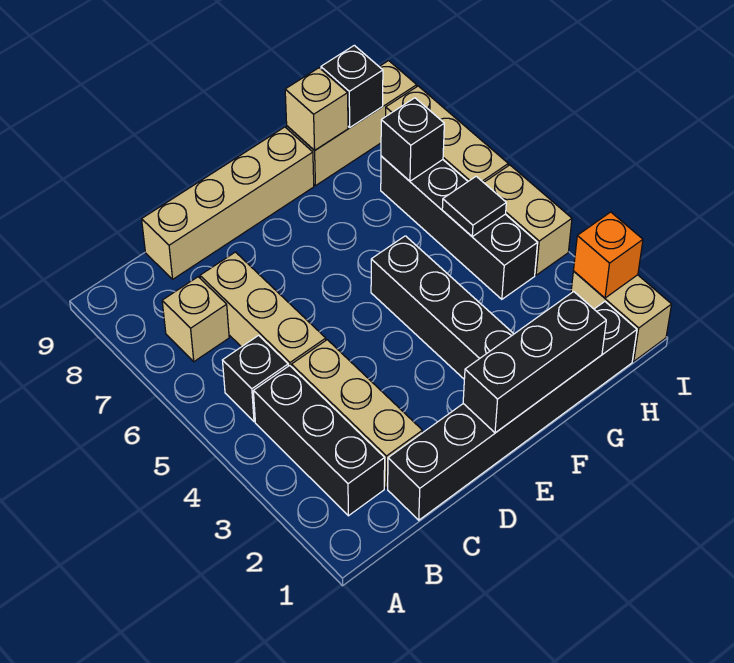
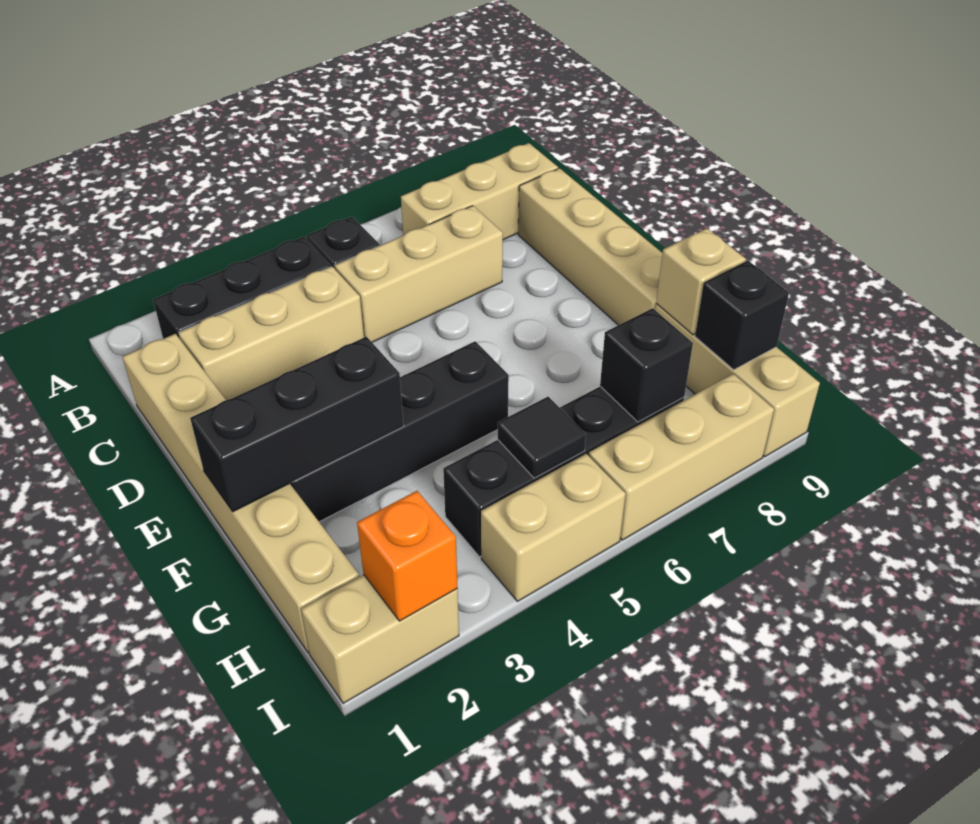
tan brick B7 level 1 -> tan brick B7:B9 level 1
black brick C1:H1 level 1 -> tan brick C1:H1 level 1
black brick E1:G1 level 2 -> black brick F1:F3 level 2

